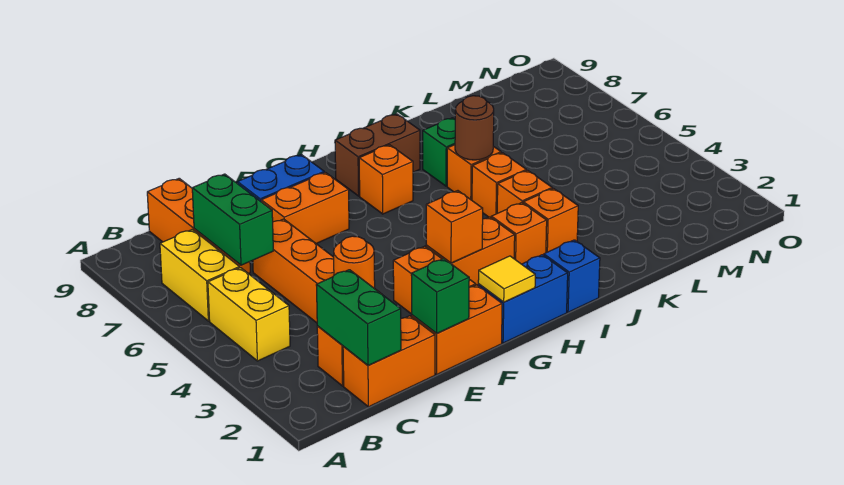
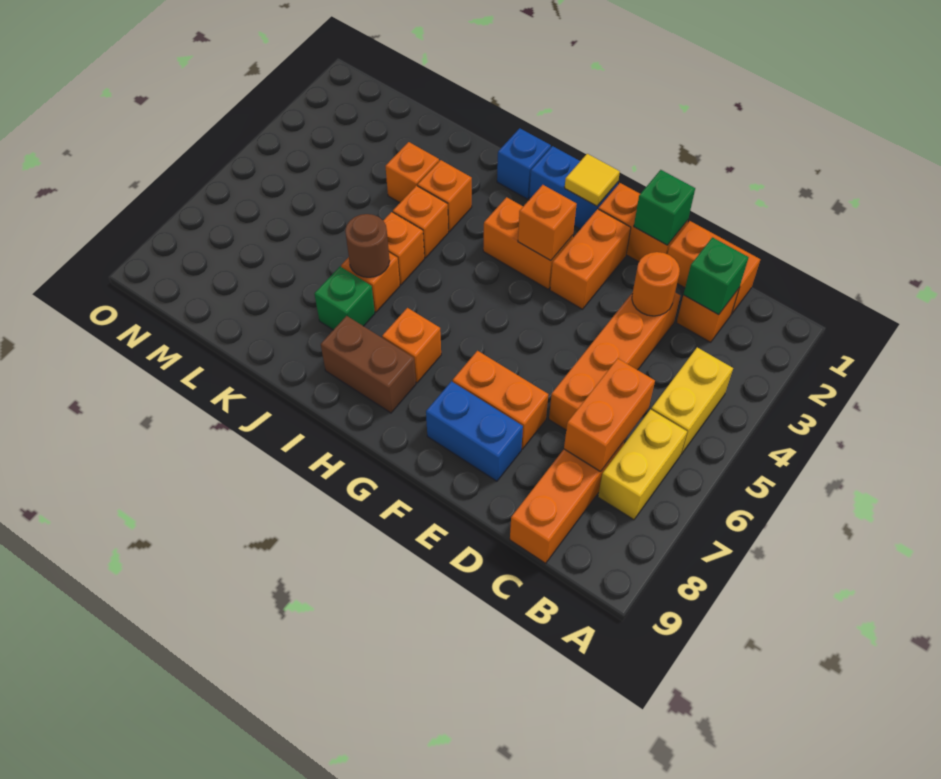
green brick C1:C2 level 2 -> green brick C2 level 2
green brick C6:C7 level 2 -> orange brick C6:C7 level 2
orange brick I3 level 1 -> orange brick K3 level 1

